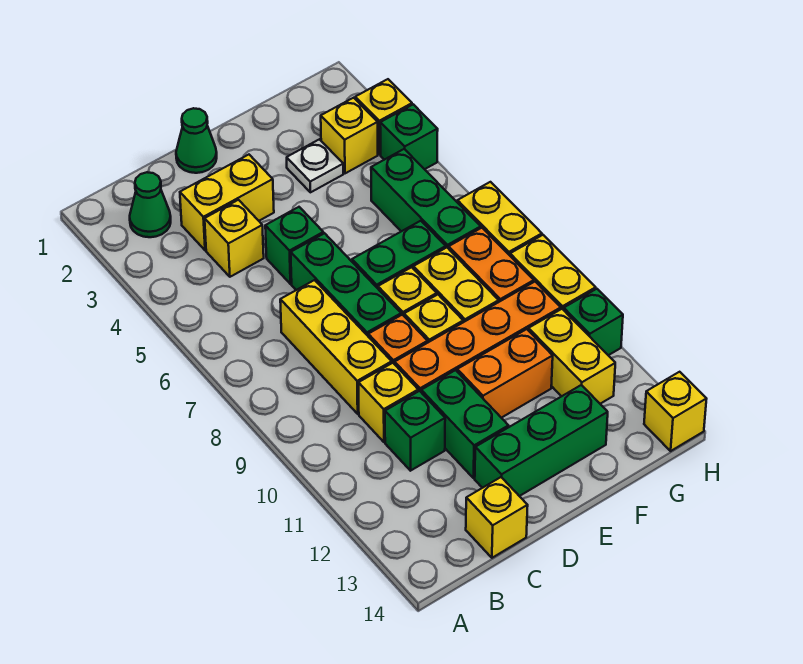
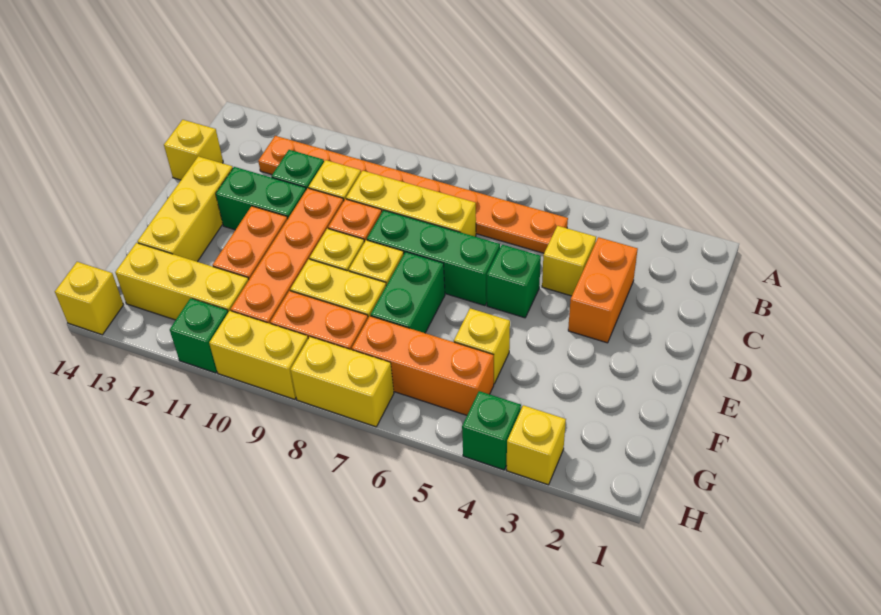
green cone B2 level 1 -> none
none -> orange plate B5:B12 level 1
yellow brick C3:D3 level 1 -> orange brick C3:D3 level 1
green cone D1 level 1 -> none
green brick D13:F13 level 1 -> yellow brick D13:F13 level 1
white plate F3 level 1 -> none
yellow brick G3 level 1 -> yellow brick F5 level 1
green brick G5:G7 level 1 -> orange brick G5:G7 level 1
yellow brick G11:G12 level 1 -> yellow brick G11:G13 level 1

